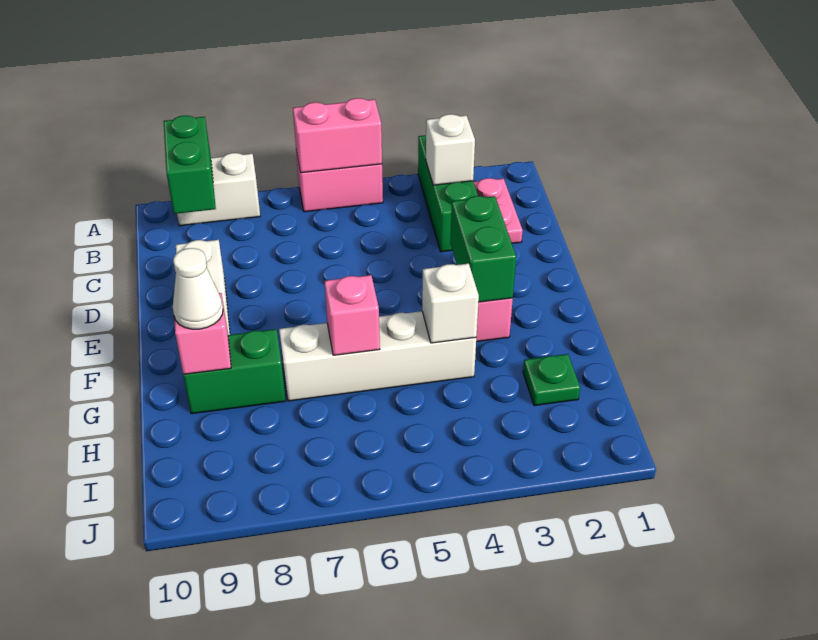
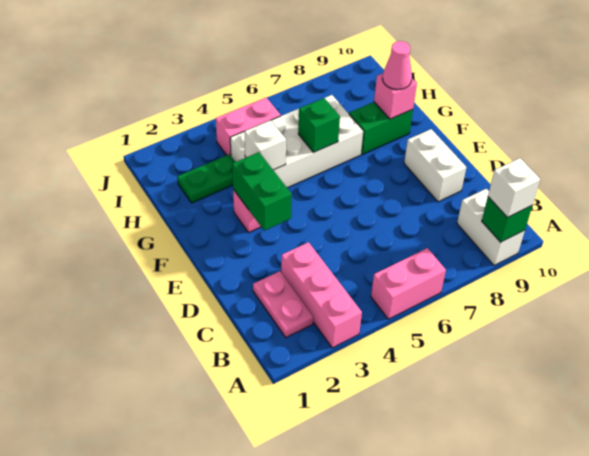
green brick A3:C3 level 1 -> pink brick A3:C3 level 1
pink brick A5:A6 level 2 -> pink brick I4:I5 level 1
white brick A8:A9 level 1 -> white brick A9:B9 level 1
green brick A9:B9 level 2 -> green brick A9 level 2
white brick B3 level 2 -> white brick A9 level 3
white brick G4:G7 level 1 -> white brick G4:H7 level 1
pink brick G6 level 2 -> green brick G6 level 2
white cone G9 level 3 -> pink cone G9 level 3
green plate H2 level 1 -> green plate H2:H3 level 1

